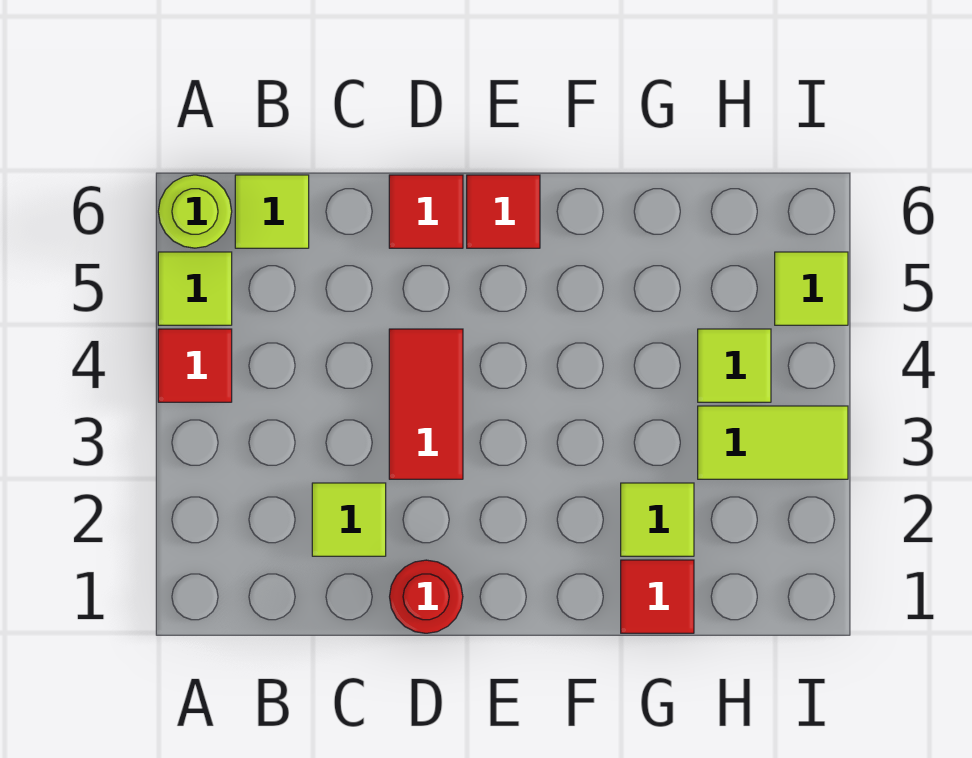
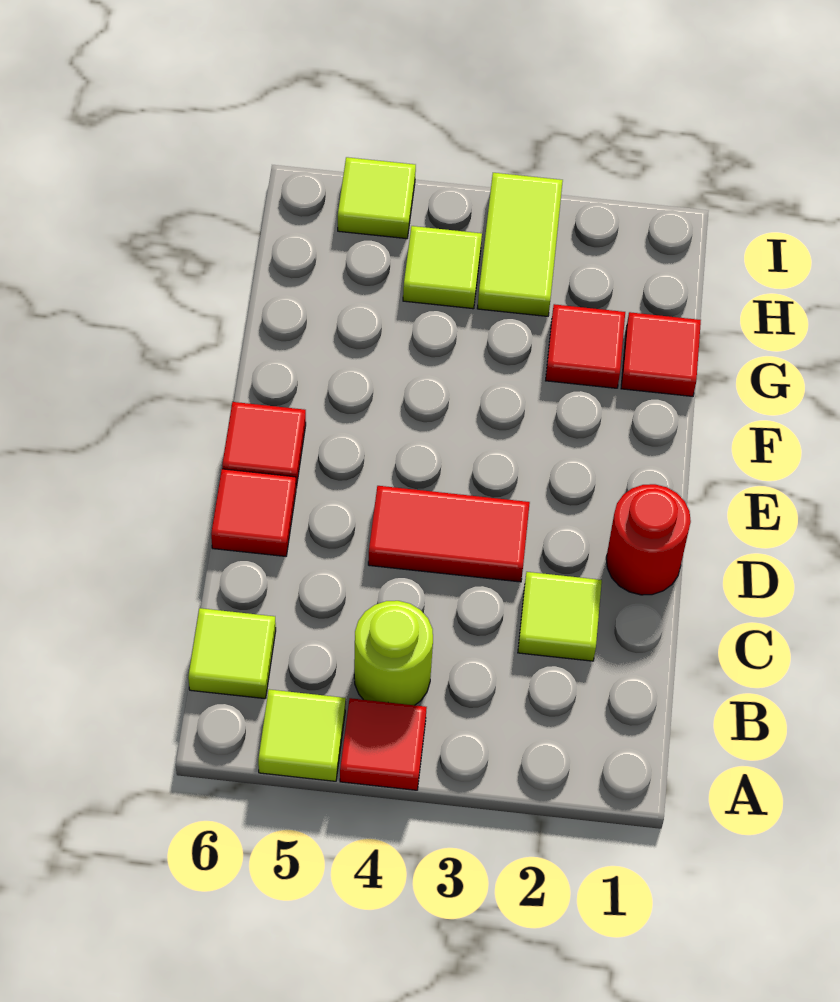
lime round brick A6 level 1 -> lime round brick B4 level 1
lime tile G2 level 1 -> red tile G2 level 1

